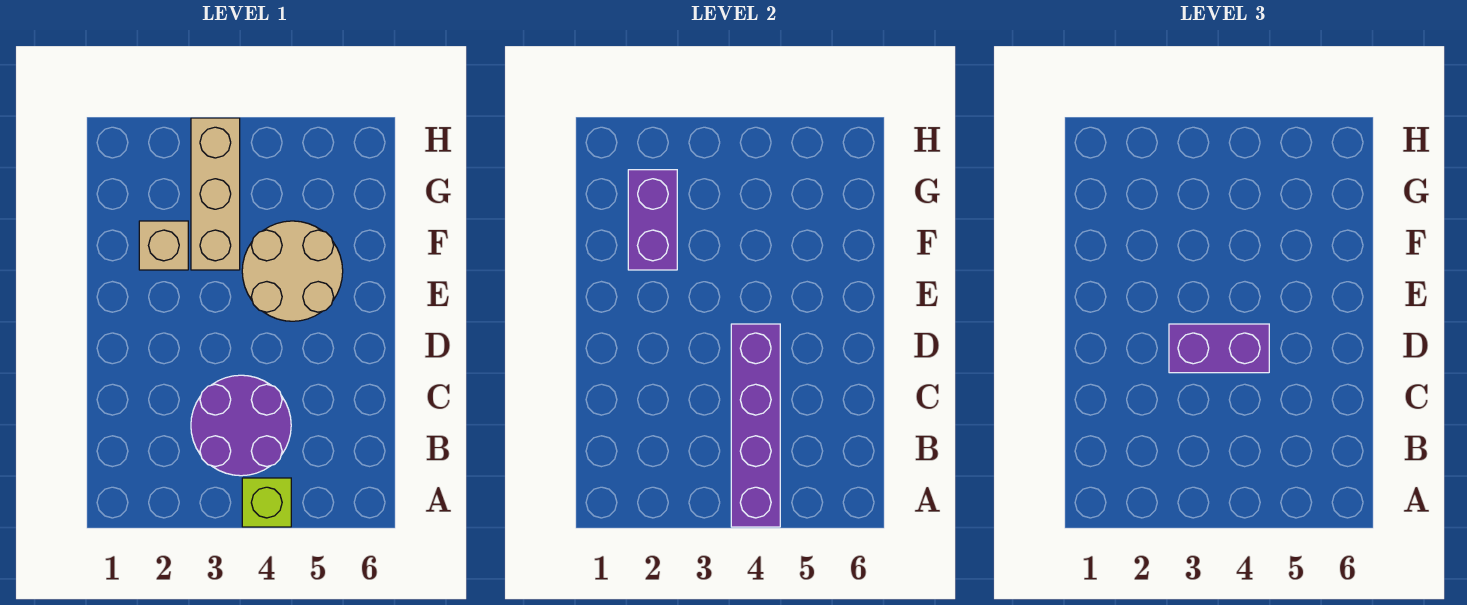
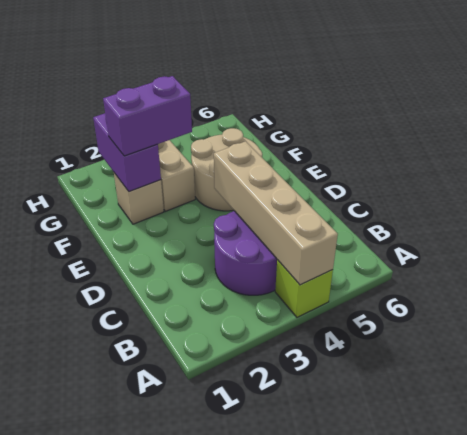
purple brick A4:D4 level 2 -> tan brick A4:D4 level 2
purple brick D3:D4 level 3 -> purple brick F2:F3 level 3

